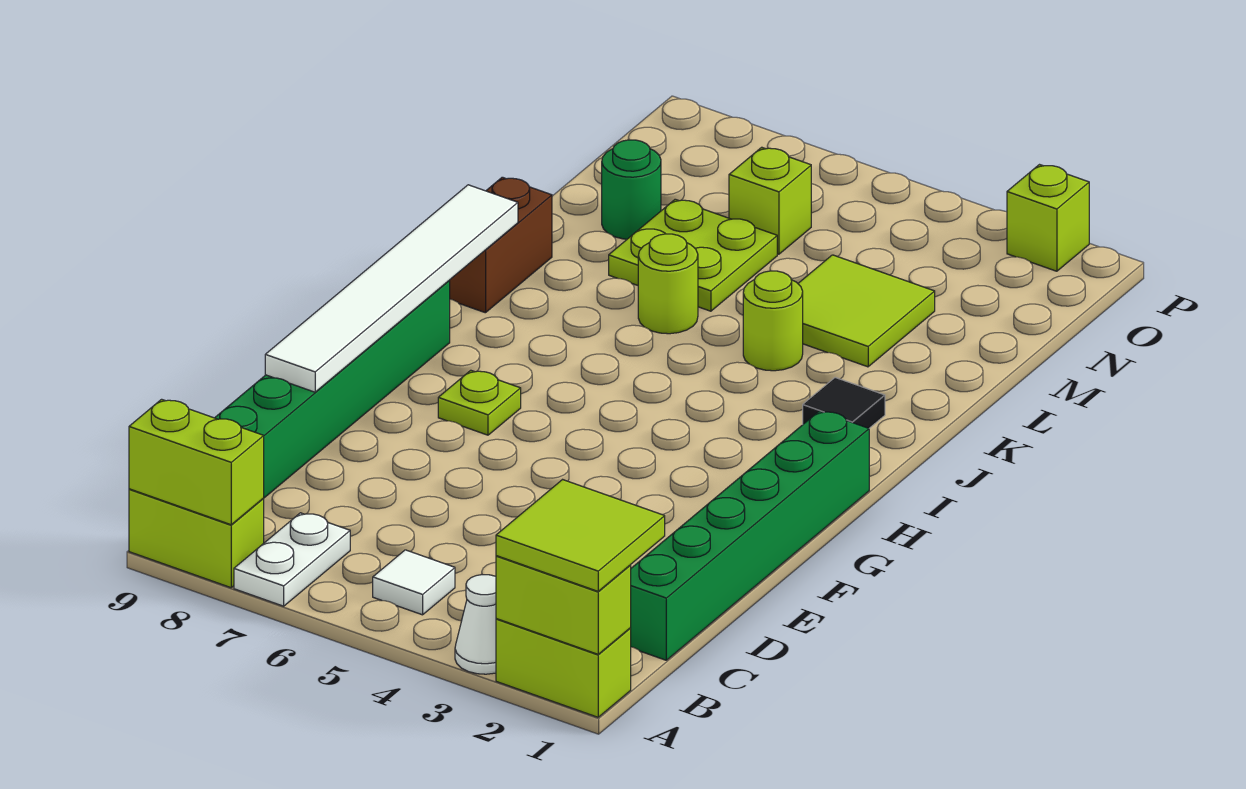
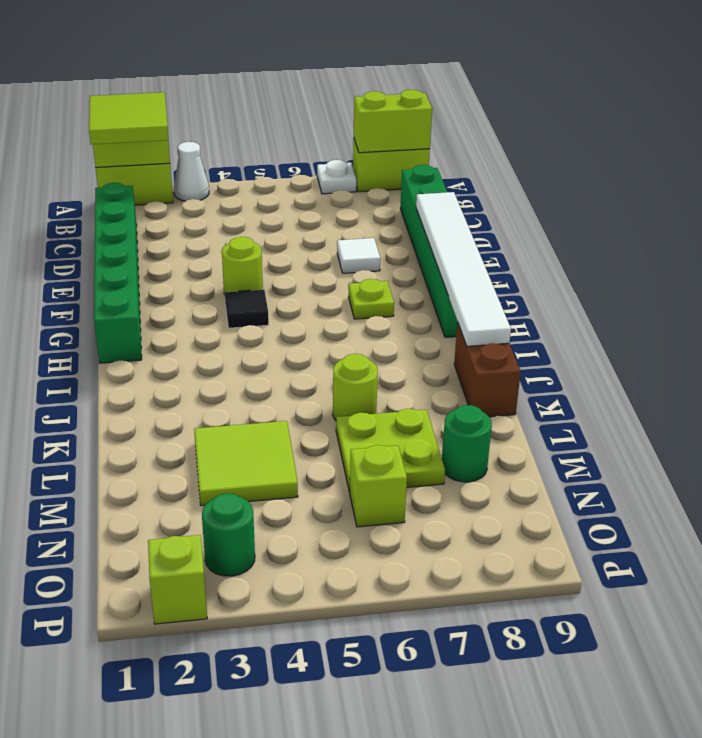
white plate A7:B7 level 1 -> white plate A7 level 1
white tile B5 level 1 -> white tile E7 level 1
black tile J2 level 1 -> black tile G4 level 1
lime round brick K4 level 1 -> lime round brick F4 level 1
none -> green round brick O3 level 1

